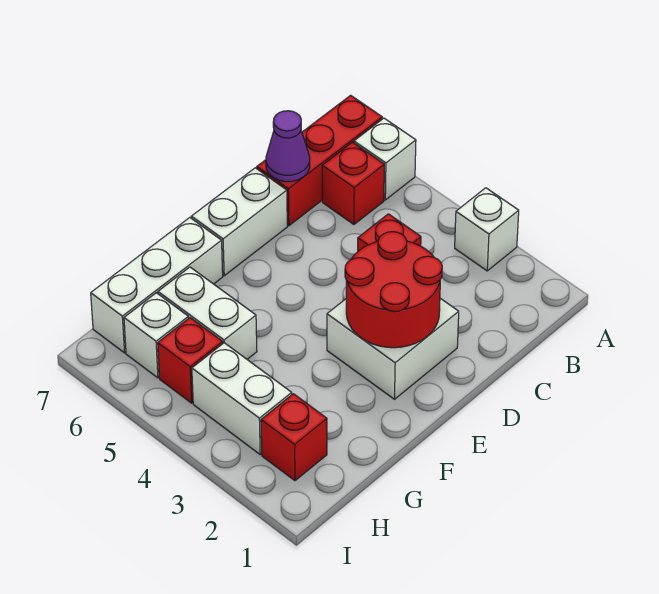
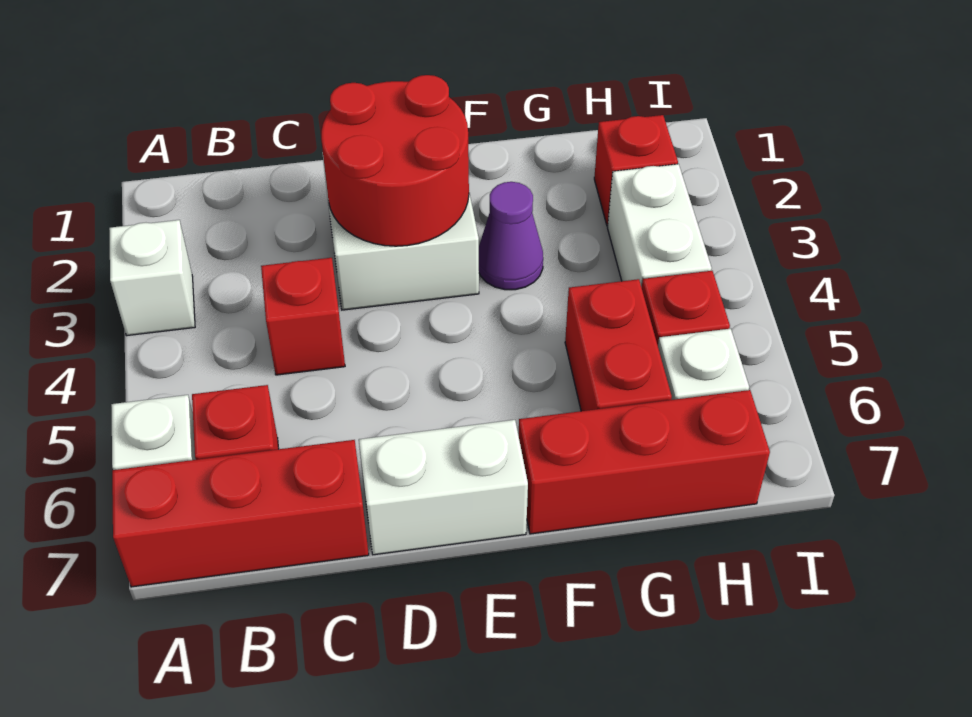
purple cone C7 level 2 -> purple cone F3 level 1
white brick F7:H7 level 1 -> red brick F7:H7 level 1
white brick G5:G6 level 1 -> red brick G5:G6 level 1

